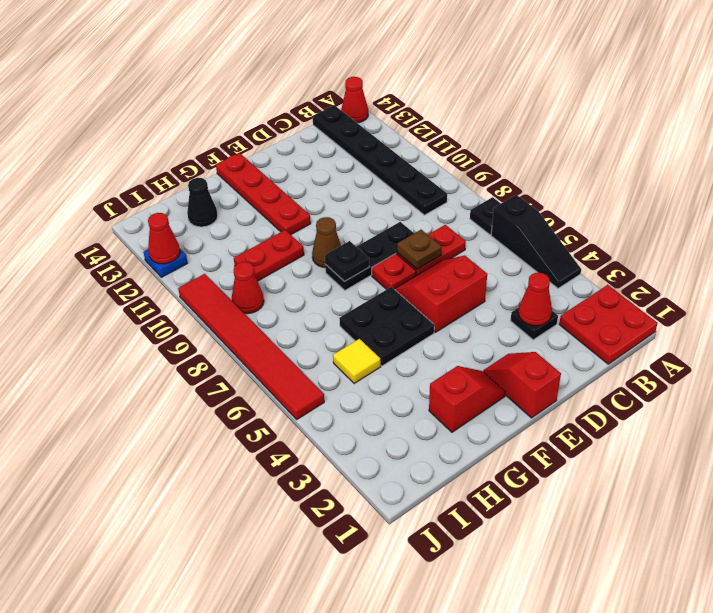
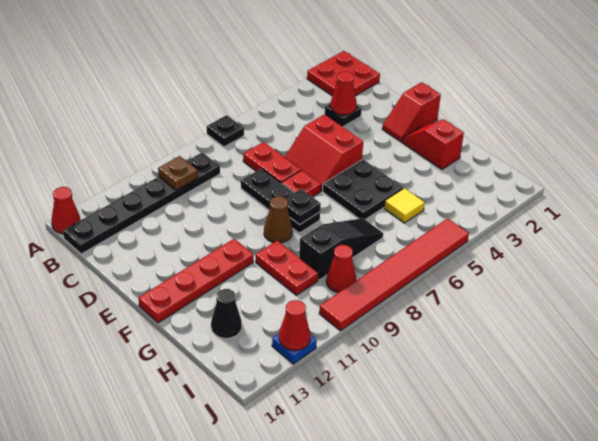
black slope A4:A6 level 1 top 6 -> black slope H7:H9 level 1 top 9
brown plate D7 level 2 -> brown plate B10 level 2

